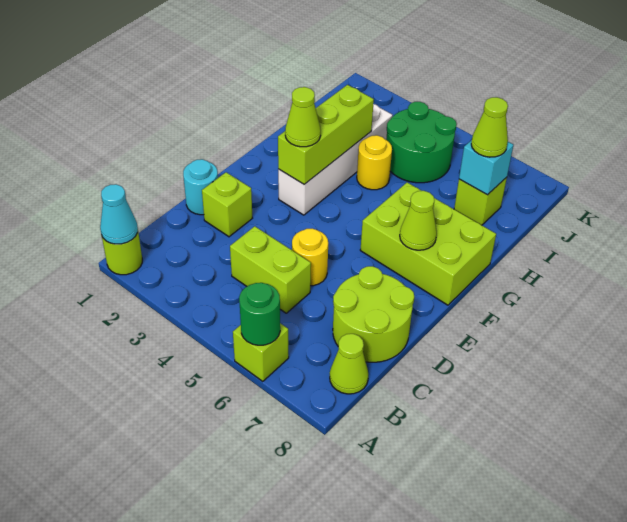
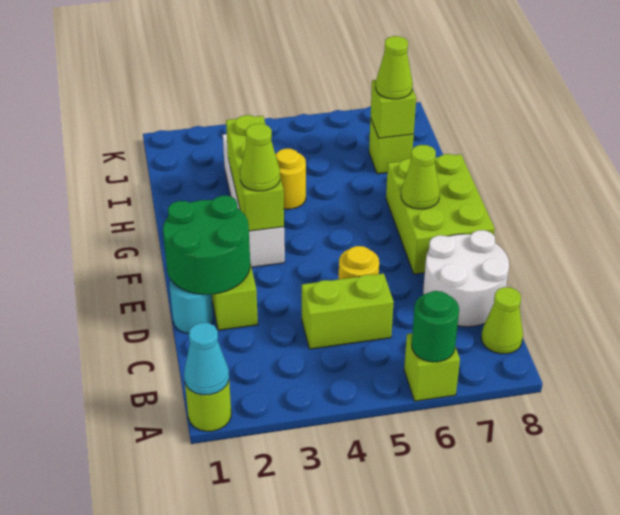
lime round brick C7:D8 level 1 -> white round brick C7:D8 level 1
lime brick F6:G8 level 1 -> lime brick E7:G8 level 1
green round brick I4:J5 level 1 -> green round brick D1:E2 level 2
cyan brick I7 level 2 -> lime brick I7 level 2

